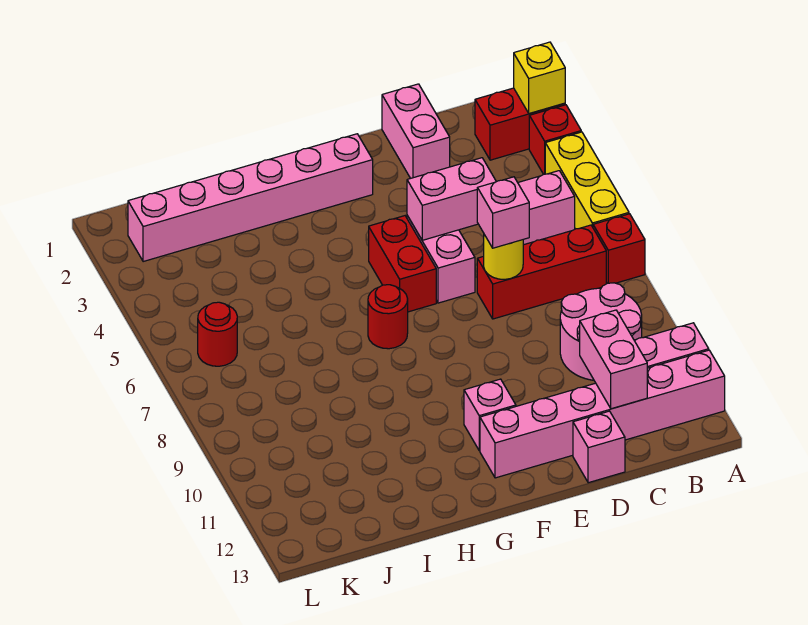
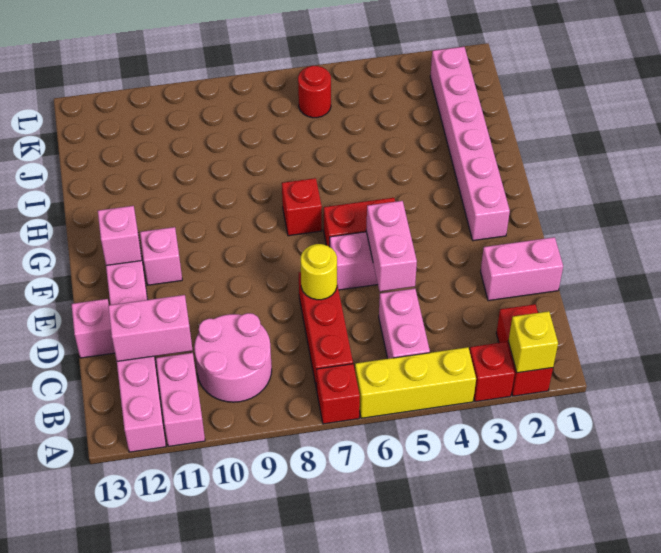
pink brick D7 level 3 -> pink brick F12 level 2
red round brick G7 level 1 -> red brick G7 level 1

